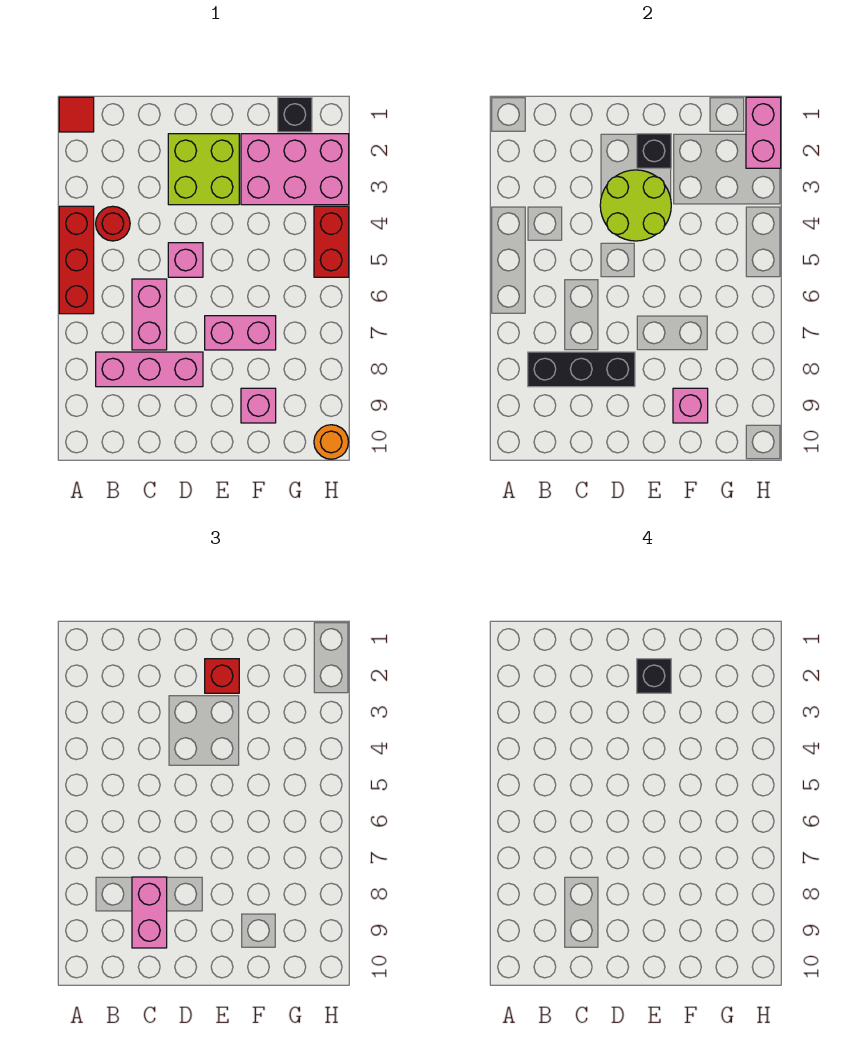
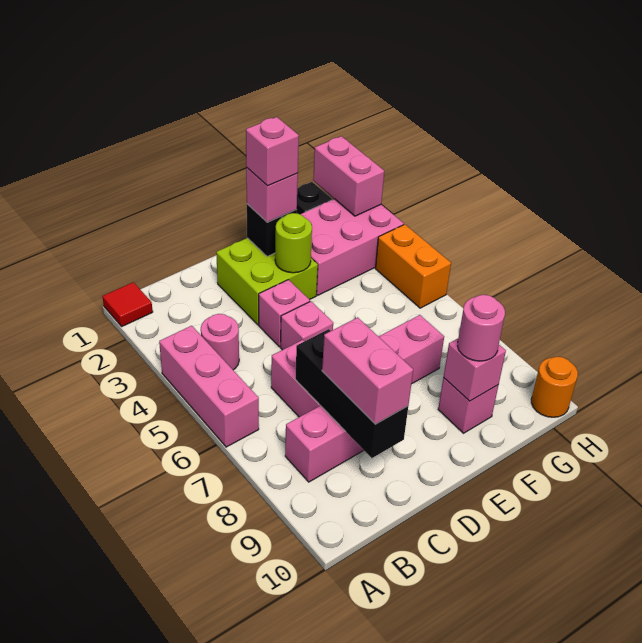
red brick A4:A6 level 1 -> pink brick A4:A6 level 1
red round brick B4 level 1 -> pink round brick B4 level 1
black brick B8:D8 level 2 -> black brick C7:C9 level 2
lime round brick D3:E4 level 2 -> lime round brick E3 level 2
none -> pink brick D4 level 1
red brick E2 level 3 -> pink brick E2 level 3
black brick E2 level 4 -> pink brick E2 level 4
none -> pink round brick F9 level 3
red brick H4:H5 level 1 -> orange brick H4:H5 level 1

